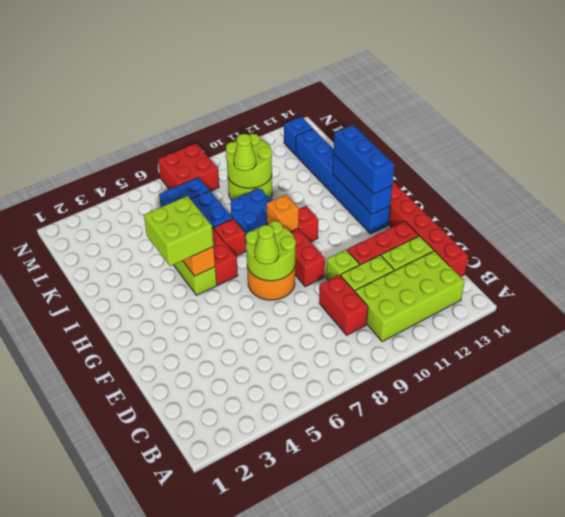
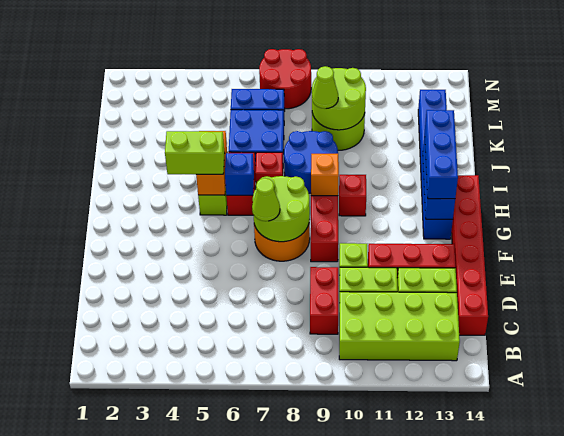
lime brick H4:I5 level 3 -> lime brick H4:H5 level 3
red brick M7:N8 level 1 -> red round brick M7:N8 level 1
blue brick M13 level 1 -> blue brick H6 level 2

